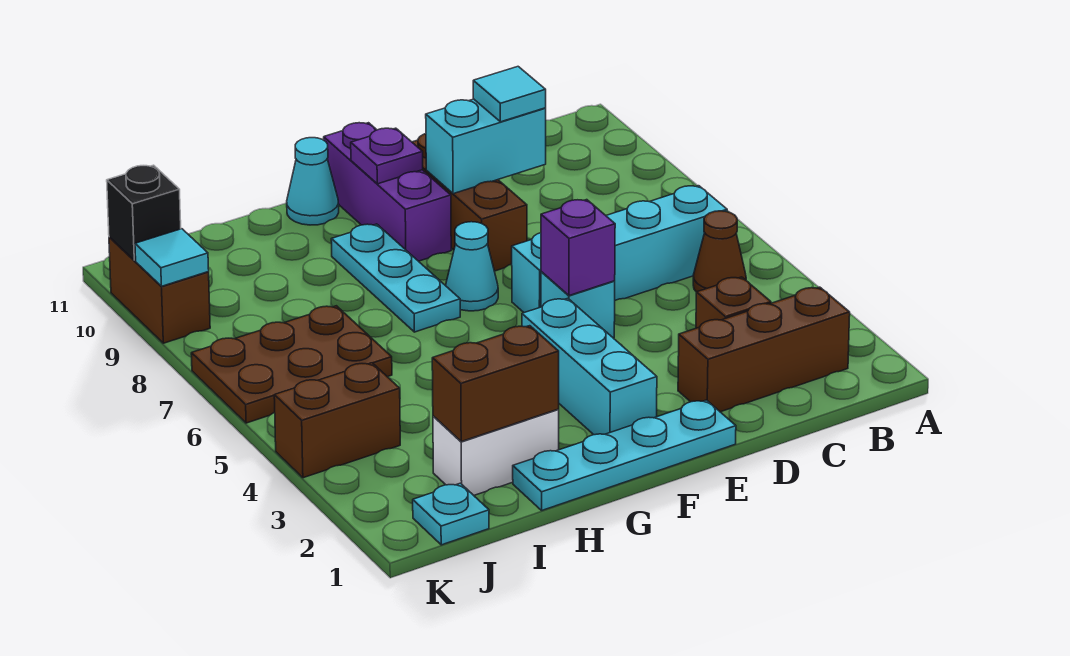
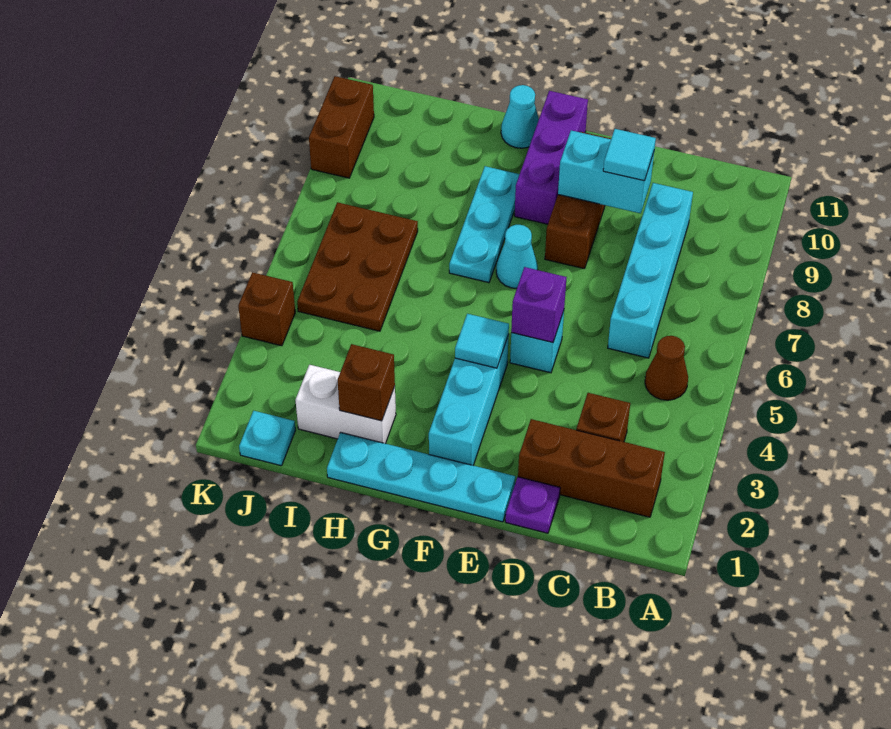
cyan brick B6:E6 level 1 -> cyan brick C6:C9 level 1
purple plate F10 level 2 -> purple plate D1 level 1
brown brick H2:I2 level 2 -> brown brick H2 level 2
brown plate I6:K7 level 1 -> brown plate I5:J7 level 1
brown brick J4:K4 level 1 -> brown brick K4 level 1
cyan tile K9 level 2 -> cyan tile F4 level 2
black brick K10 level 2 -> none

